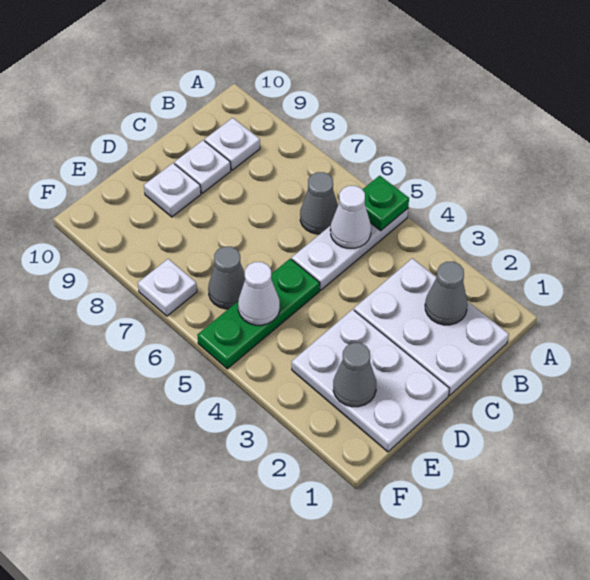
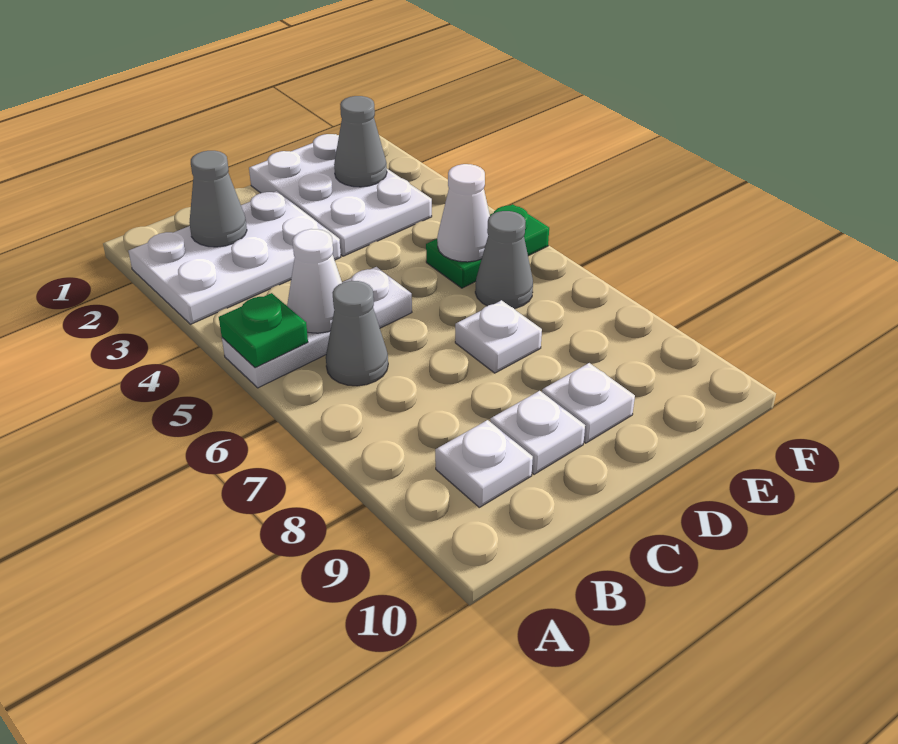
white plate B1:C3 level 1 -> white plate A2:C3 level 1
green plate D5:F5 level 1 -> green plate E5:F5 level 1
white plate F7 level 1 -> white plate D7 level 1

